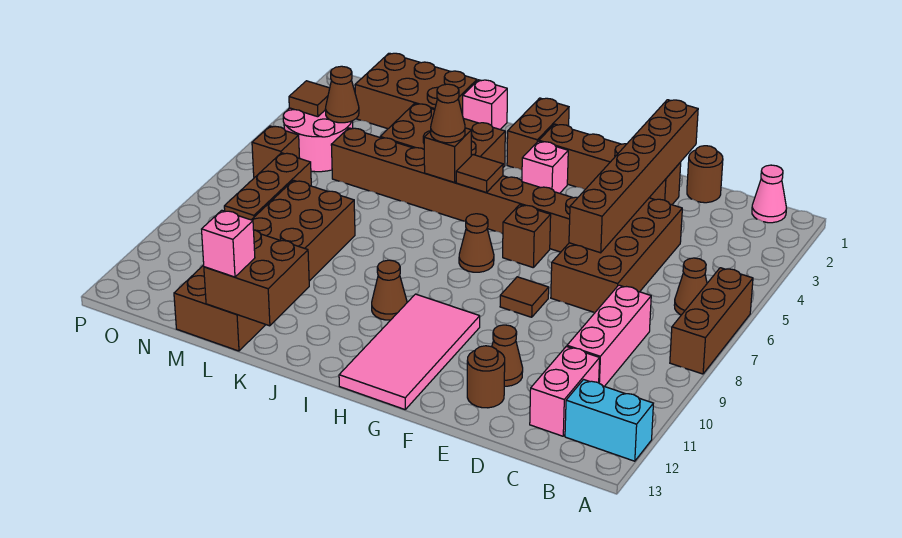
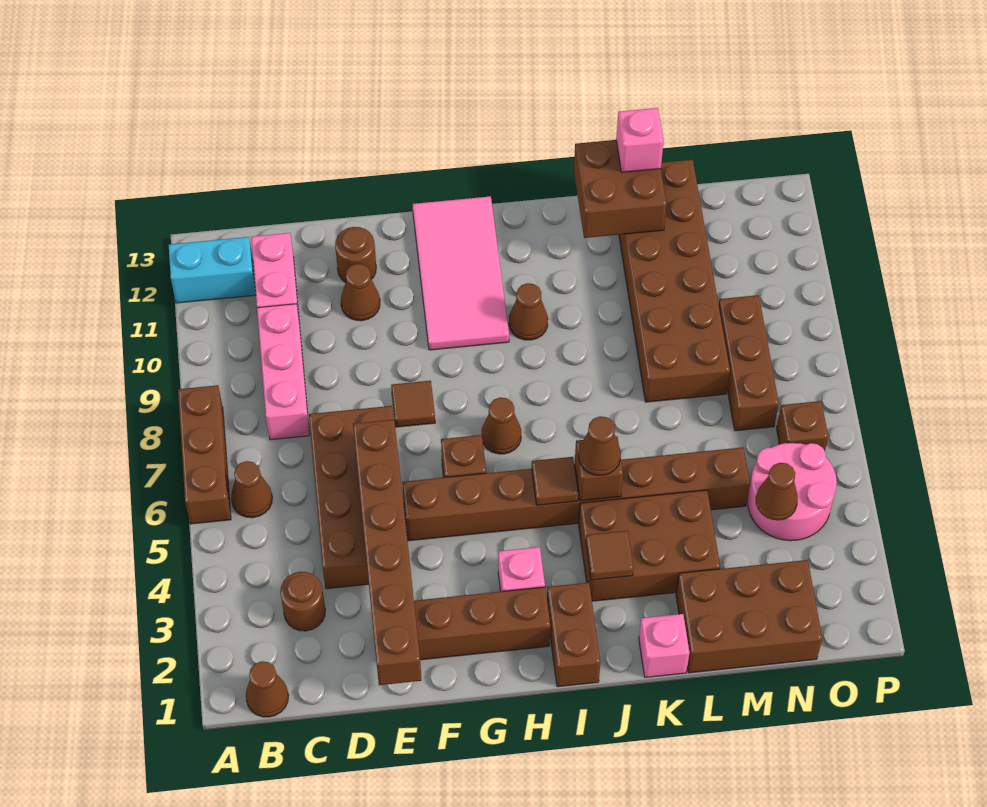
pink cone B1 level 1 -> brown cone B1 level 1
brown round brick D1 level 1 -> brown round brick C3 level 1
brown tile O4 level 2 -> brown tile J3 level 2

